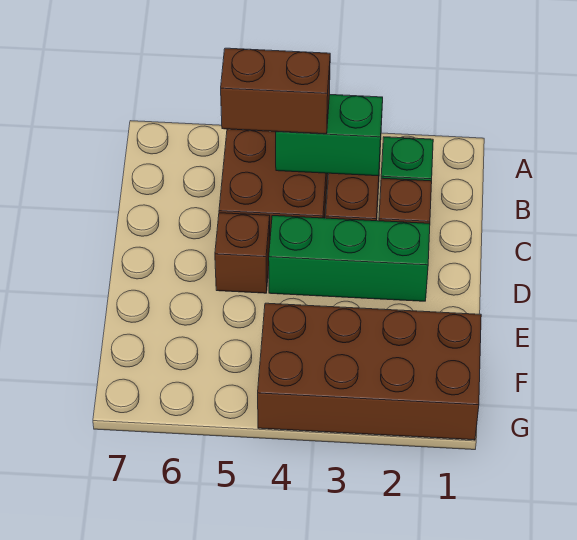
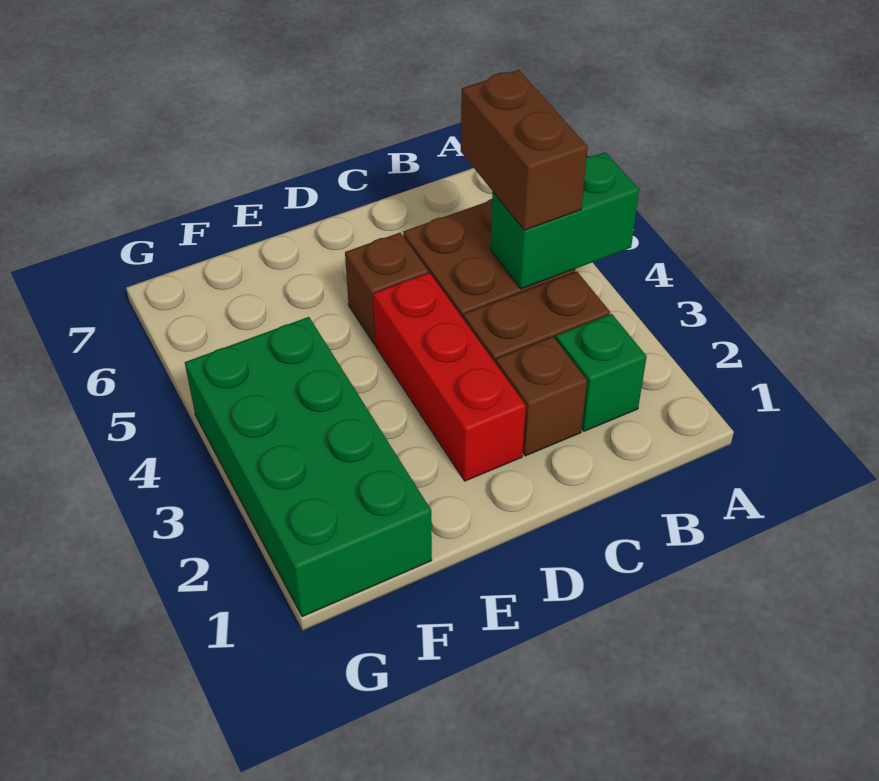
green brick B3:B4 level 2 -> green brick A4:B4 level 2
green brick D2:D4 level 1 -> red brick D2:D4 level 1
brown brick F1:G4 level 1 -> green brick F1:G4 level 1

